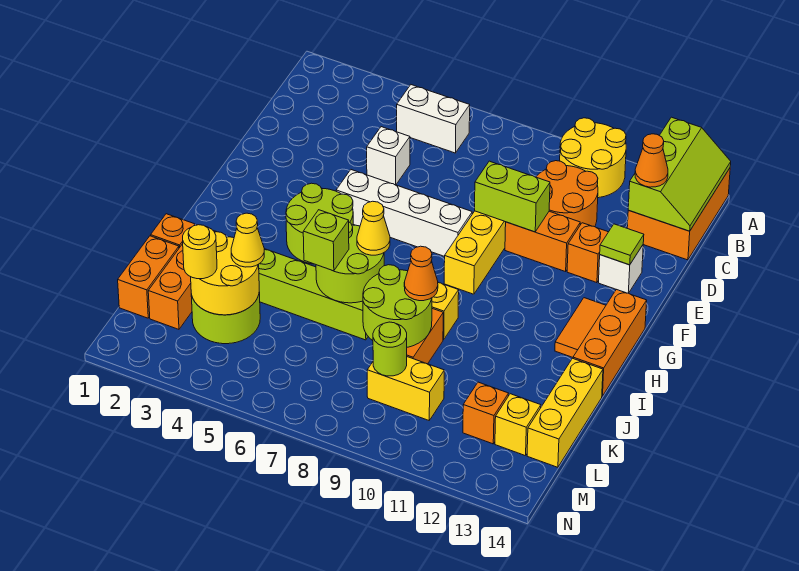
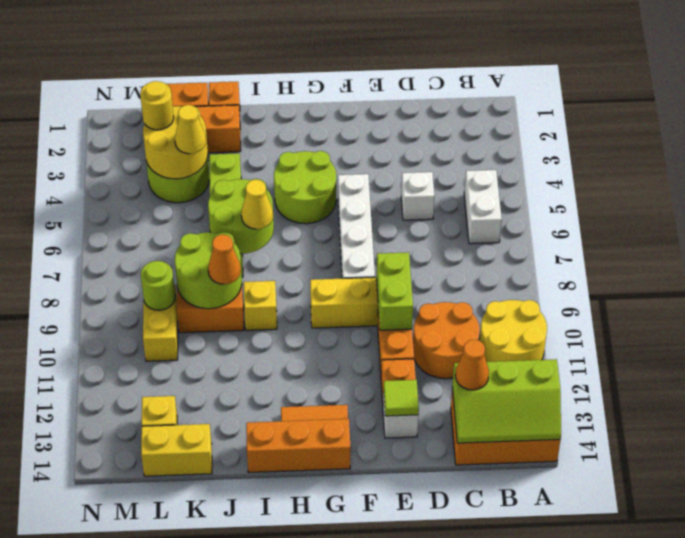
lime brick J6 level 3 -> none
yellow brick J14:L14 level 1 -> yellow brick K14:L14 level 1
orange brick L12 level 1 -> none

